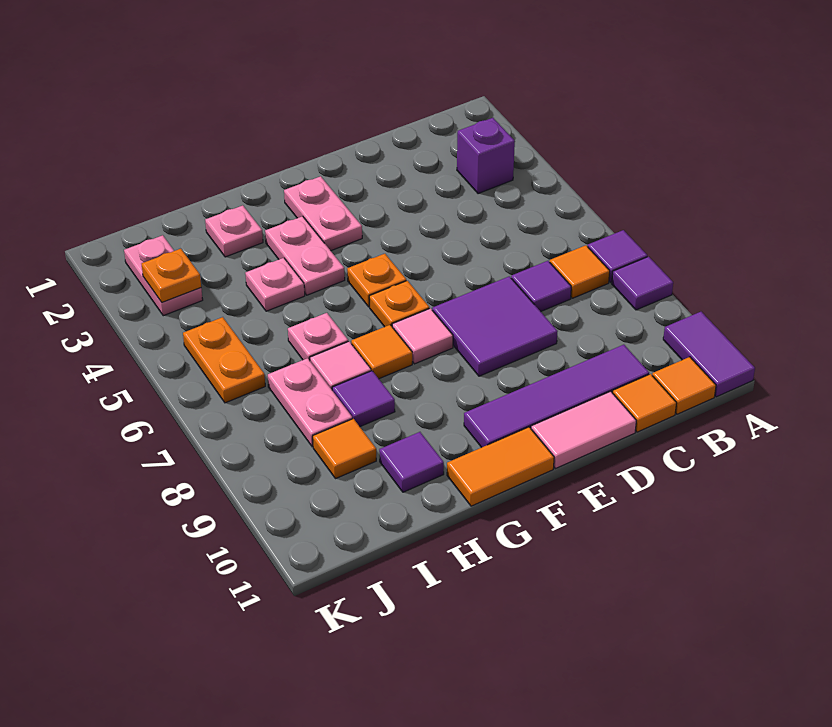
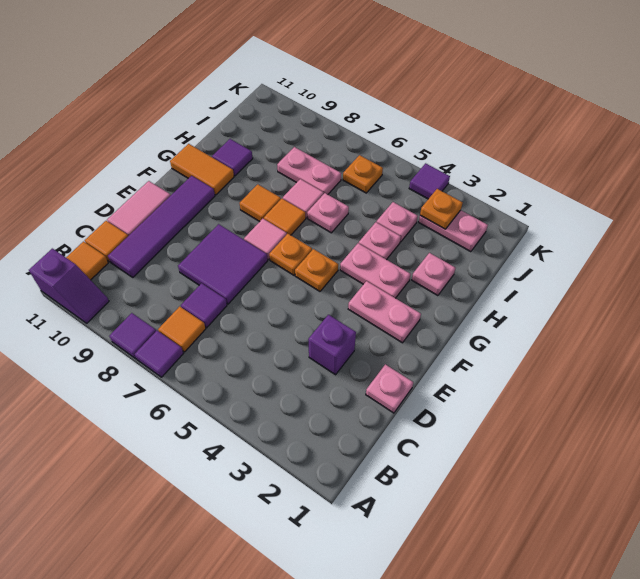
purple tile A10:A11 level 1 -> purple slope A10:A11 level 1 top 11
purple brick B3 level 1 -> purple brick D3 level 1
none -> pink plate D1 level 1
orange tile F11:G11 level 1 -> orange tile G10:G11 level 1
purple tile H8 level 1 -> purple tile K4 level 1
none -> pink plate I4 level 1
orange tile I9 level 1 -> orange tile G8 level 1
orange plate J5:J6 level 1 -> orange plate J6 level 1

